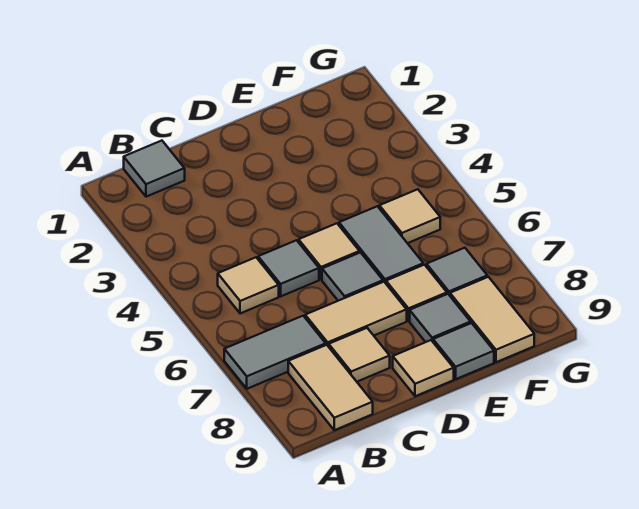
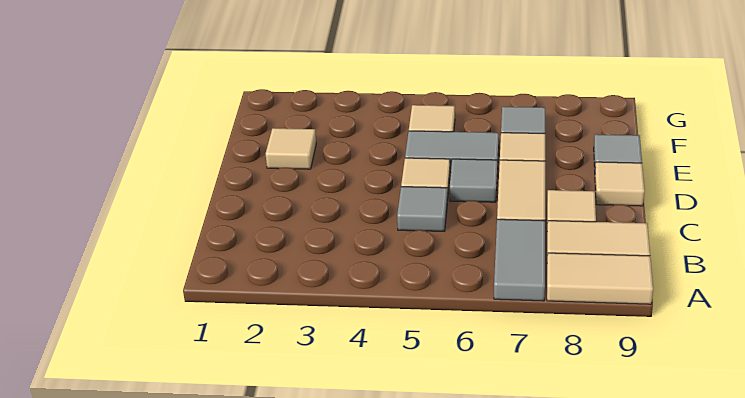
grey tile B1 level 1 -> none
tan tile B5 level 1 -> tan tile E2 level 1
grey tile E8 level 1 -> none
tan tile F8:F9 level 1 -> tan tile A8:A9 level 1

